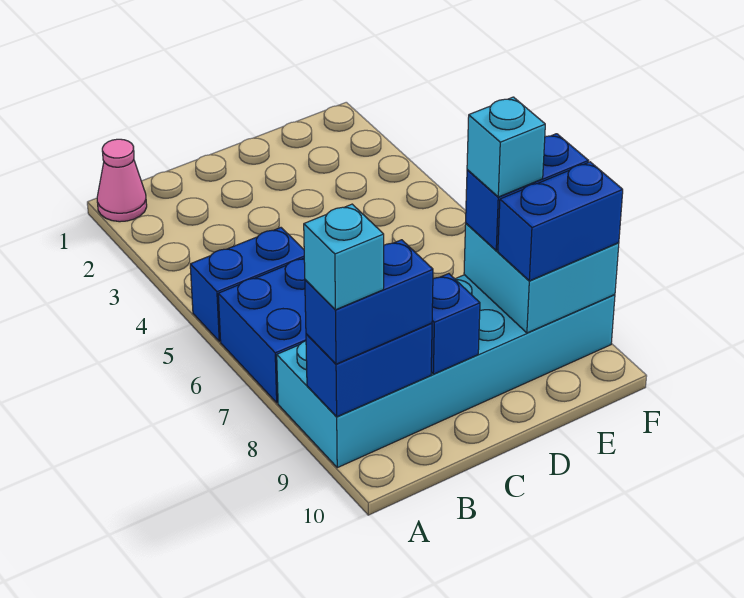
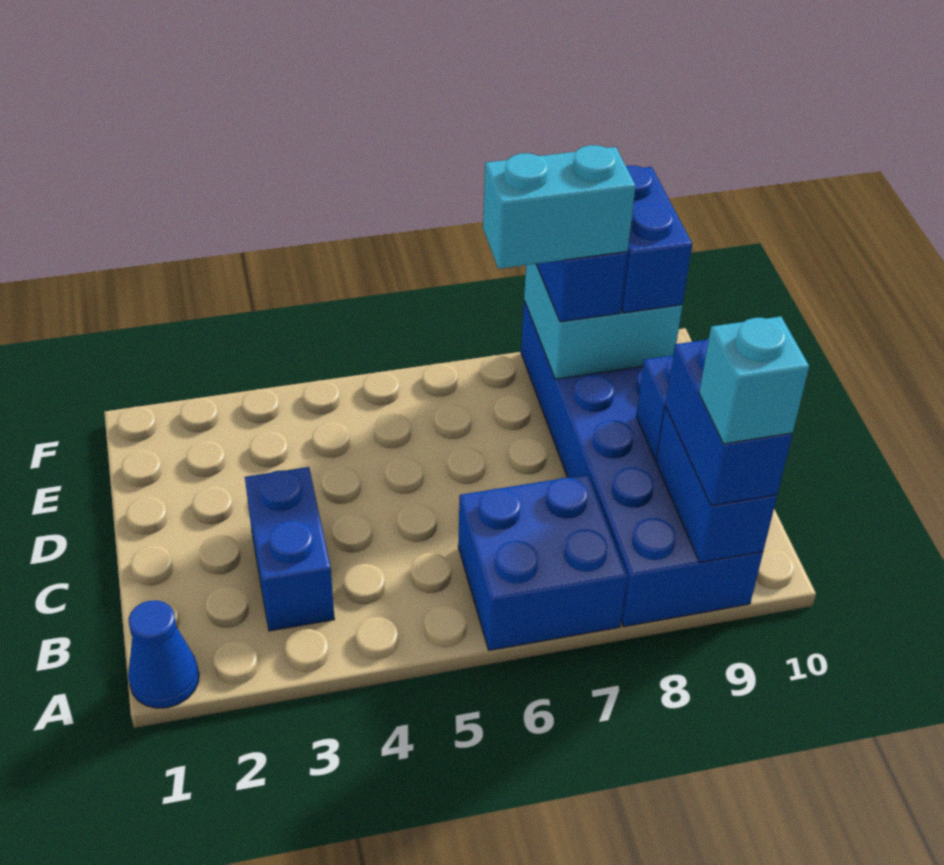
pink cone A1 level 1 -> blue cone A1 level 1
blue brick A5:B5 level 1 -> blue brick B3:C3 level 1
cyan brick A8:F9 level 1 -> blue brick A8:F9 level 1
cyan brick E8 level 4 -> cyan brick E7:E8 level 4

